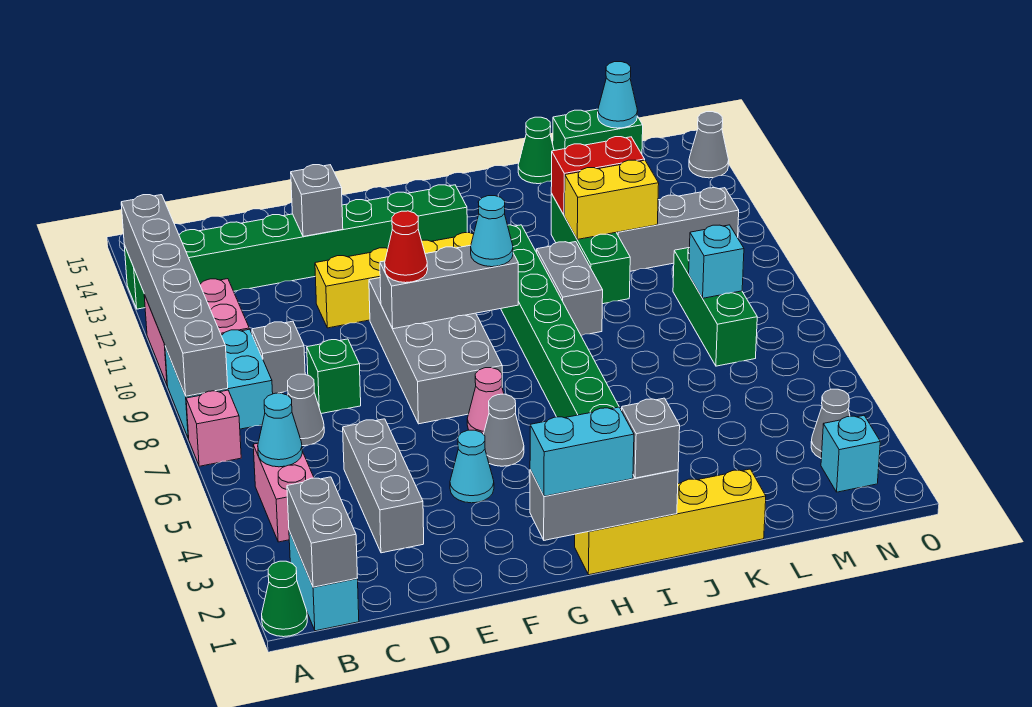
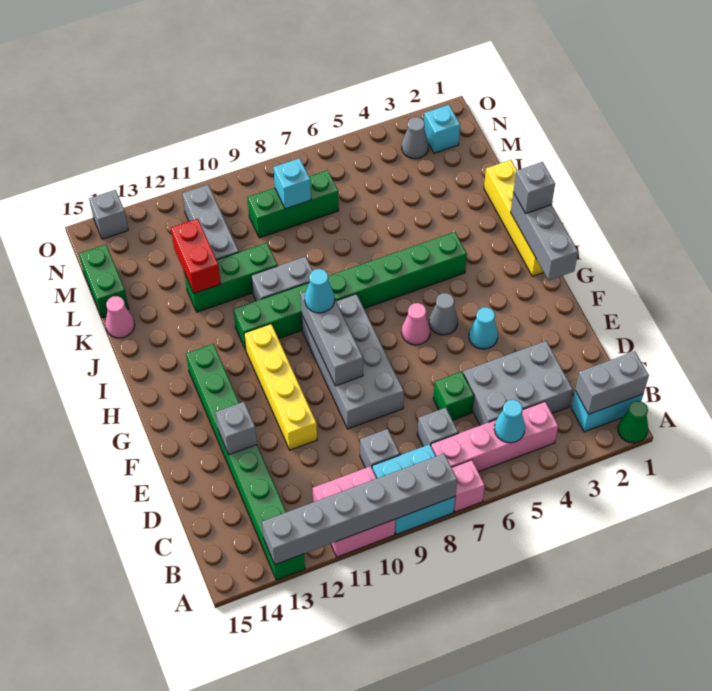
pink brick B4:B5 level 1 -> pink brick B4:B7 level 1
grey cone C7 level 1 -> grey brick C7 level 1
grey brick D3:D5 level 1 -> grey brick C3:D5 level 1
green brick D8 level 1 -> green brick D6 level 1
grey brick F7:G10 level 1 -> grey brick E8:H9 level 1
red cone F9 level 3 -> none
cyan brick G1:H1 level 3 -> none
yellow brick K11:L11 level 2 -> none
green cone K15 level 1 -> pink cone K15 level 1
cyan cone M15 level 2 -> none
grey cone O14 level 1 -> grey brick O14 level 1

